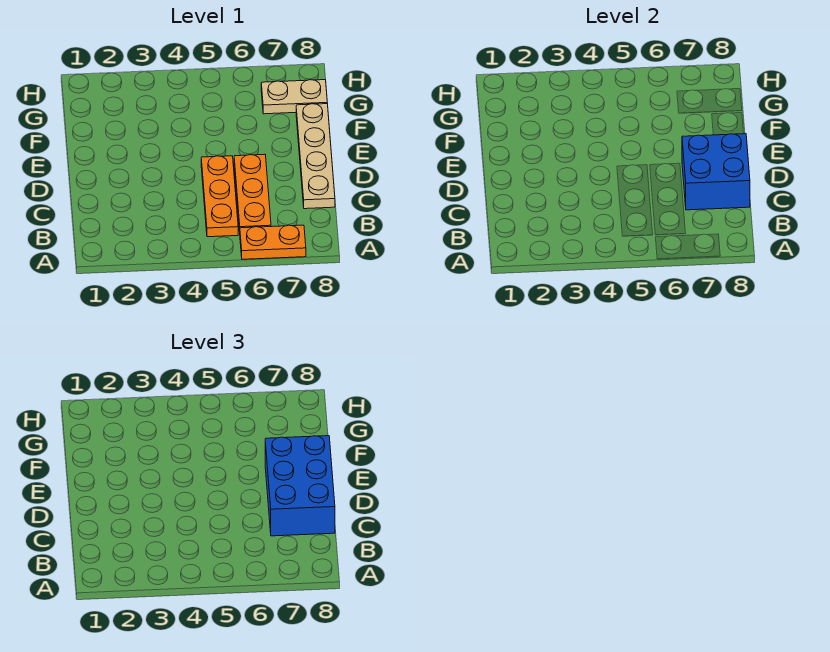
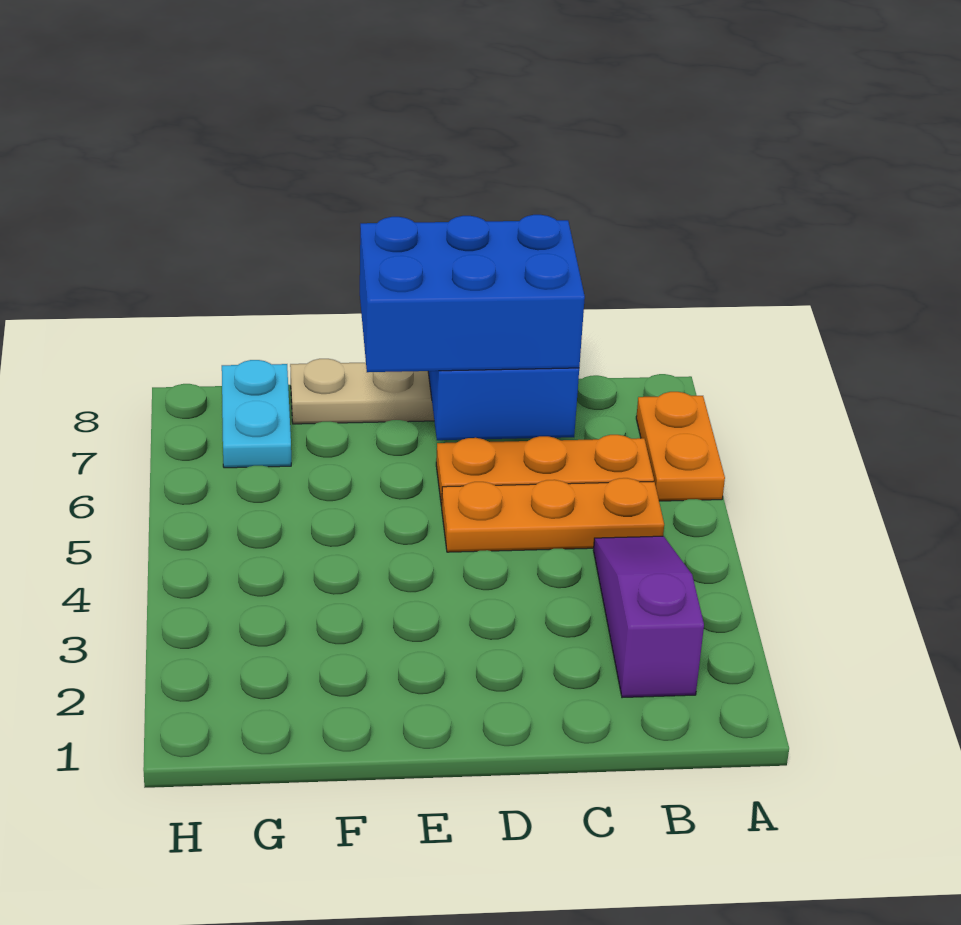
none -> purple slope B2:B4 level 1 top 2
tan plate G7:G8 level 1 -> cyan plate G7:G8 level 1

